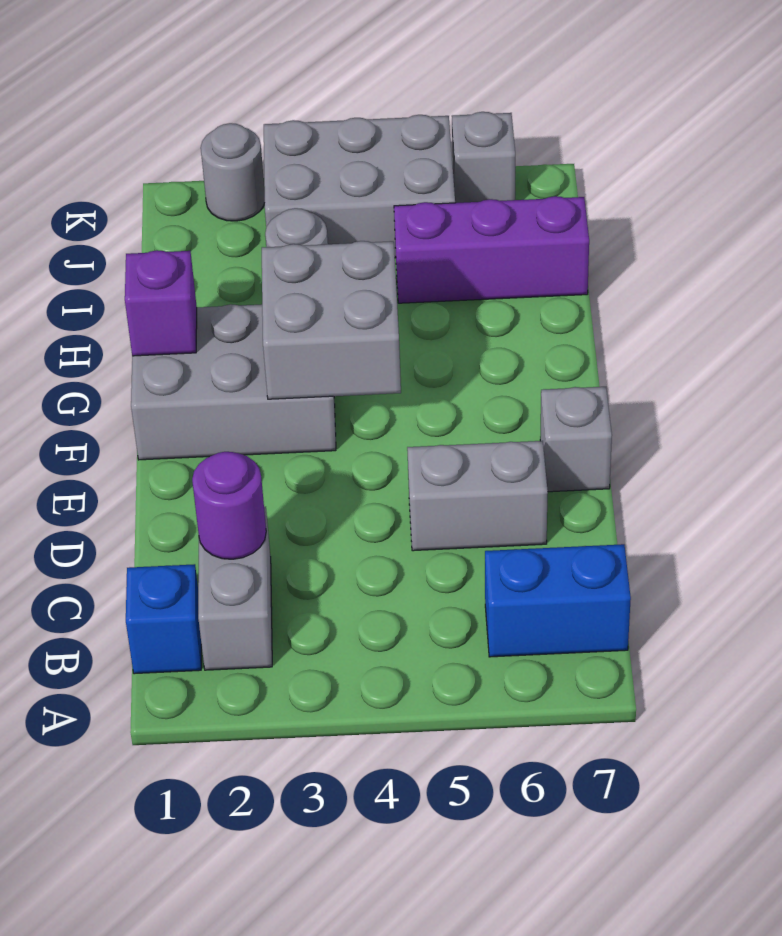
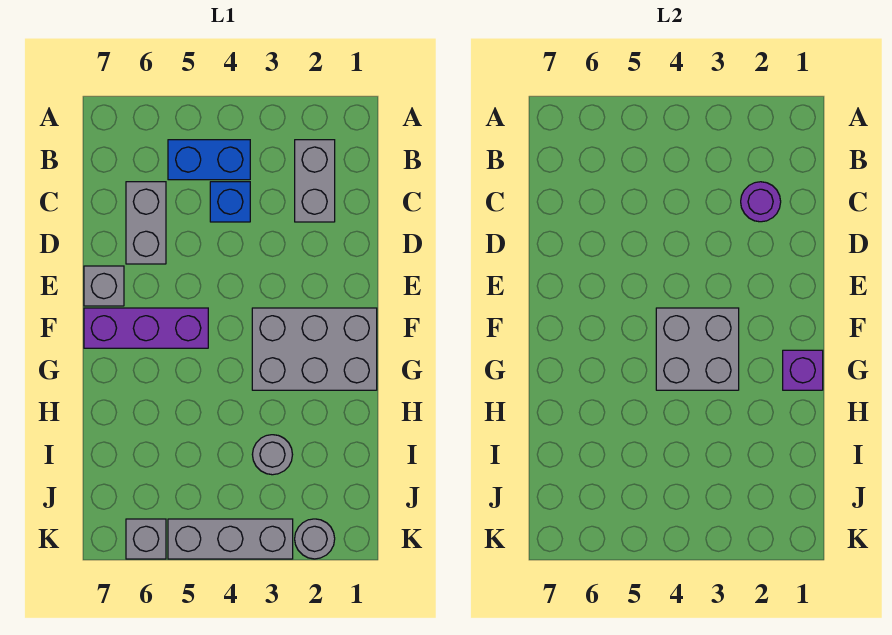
blue brick B1 level 1 -> blue brick C4 level 1
blue brick B6:B7 level 1 -> blue brick B4:B5 level 1
grey brick D5:D6 level 1 -> grey brick C6:D6 level 1
purple brick I5:I7 level 1 -> purple brick F5:F7 level 1
grey brick J3:K5 level 1 -> grey brick K3:K5 level 1

